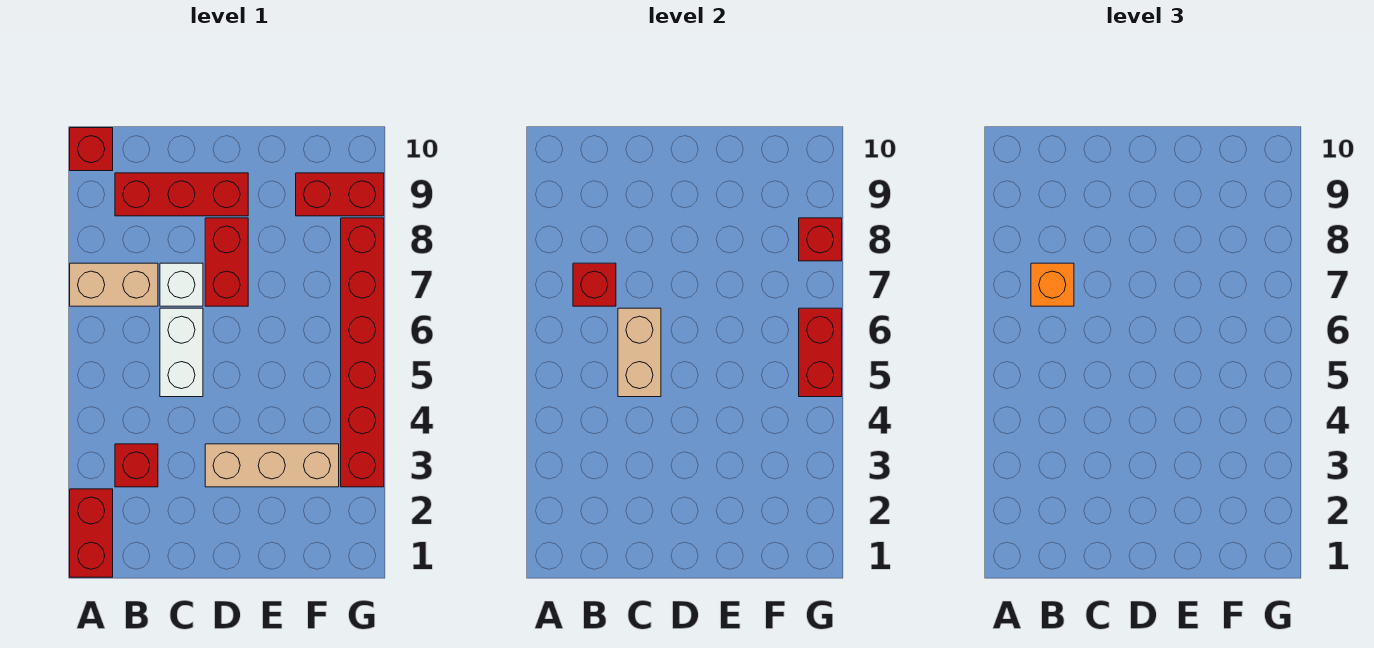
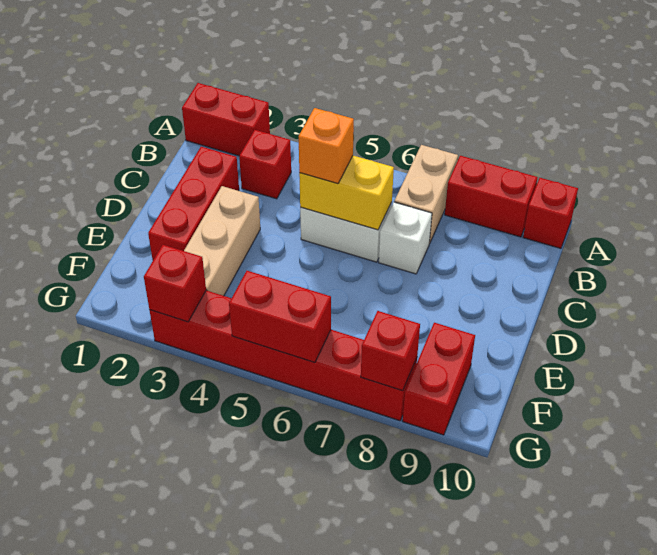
red brick B7 level 2 -> red brick G3 level 2
orange brick B7 level 3 -> orange brick C5 level 3
red brick B9:D9 level 1 -> red brick C2:E2 level 1
tan brick C5:C6 level 2 -> yellow brick C5:C6 level 2
red brick D7:D8 level 1 -> red brick A8:A9 level 1

